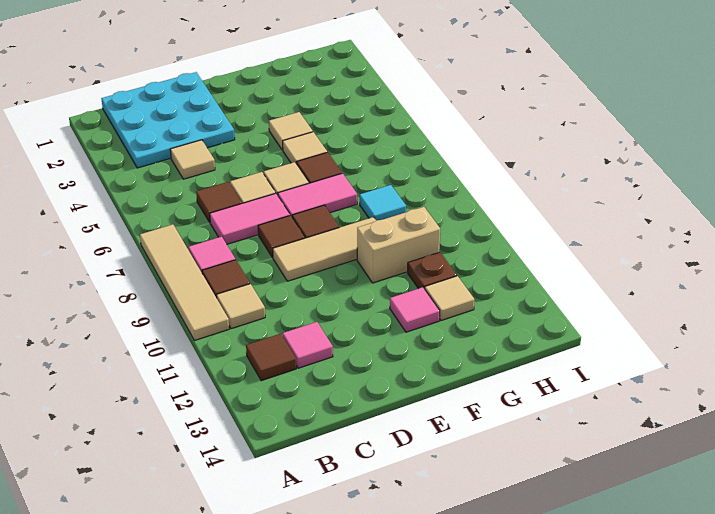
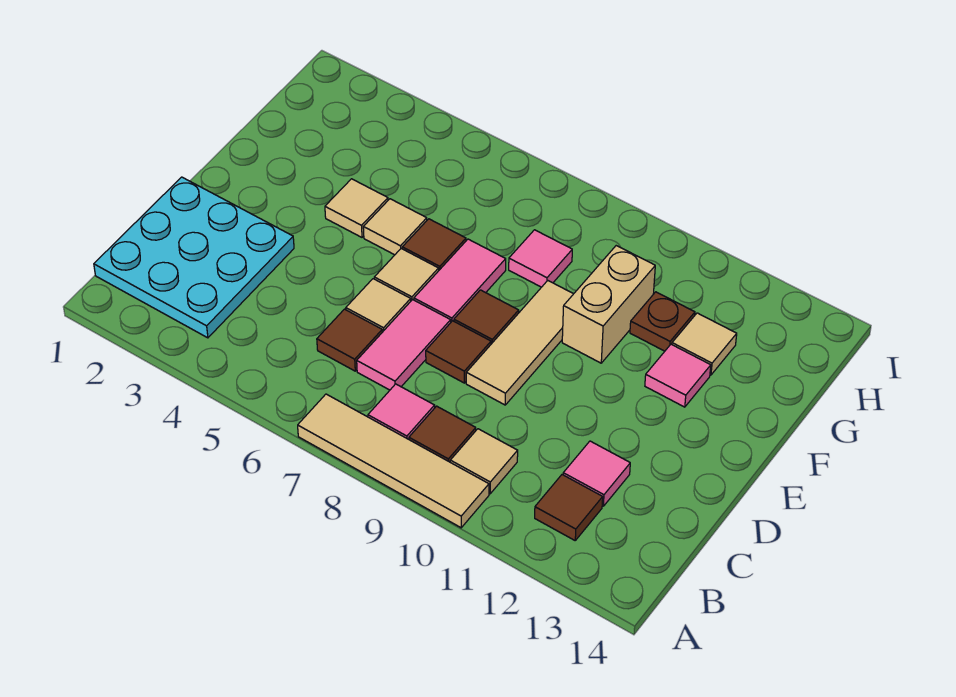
tan tile C4 level 1 -> none
cyan tile G8 level 1 -> pink tile G8 level 1

